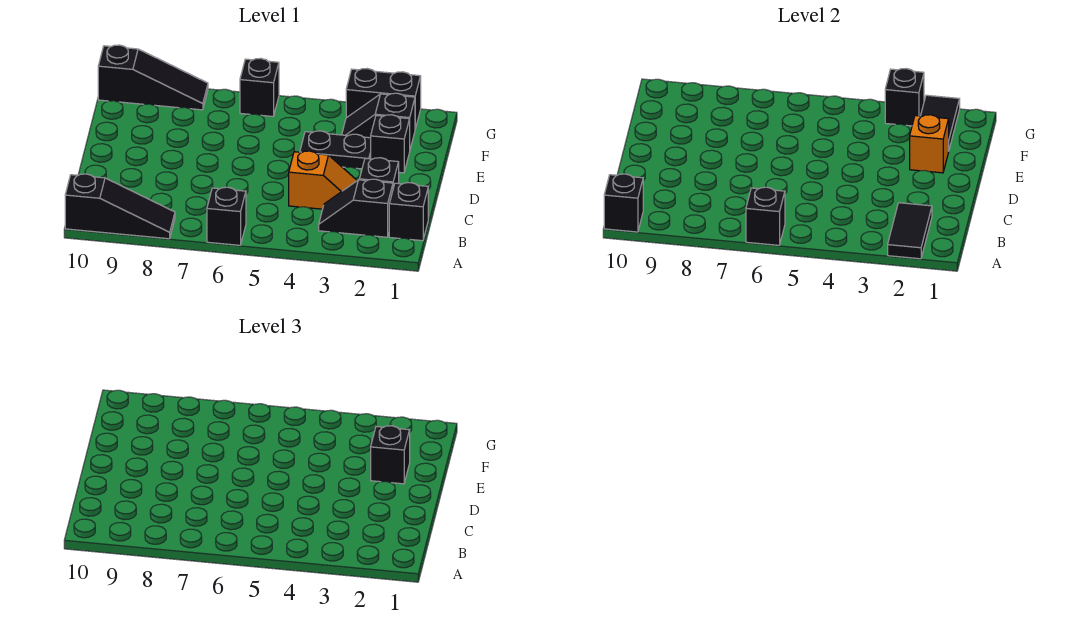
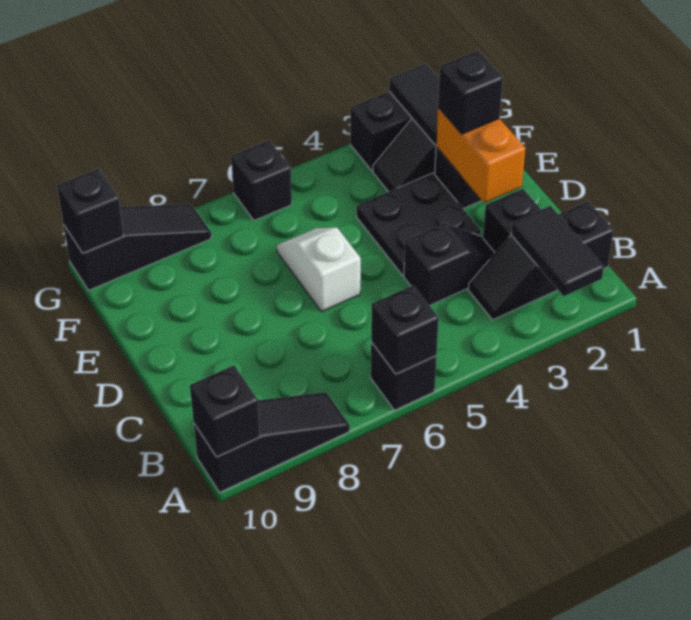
orange slope C3:C4 level 1 top 4 -> black slope C3:C4 level 1 top 4
none -> white slope D6:E6 level 1 top D
orange brick E2 level 2 -> orange brick D2:E2 level 2
black plate E3:E4 level 1 -> black plate D3:E4 level 1
black brick G3 level 2 -> black brick G10 level 2

